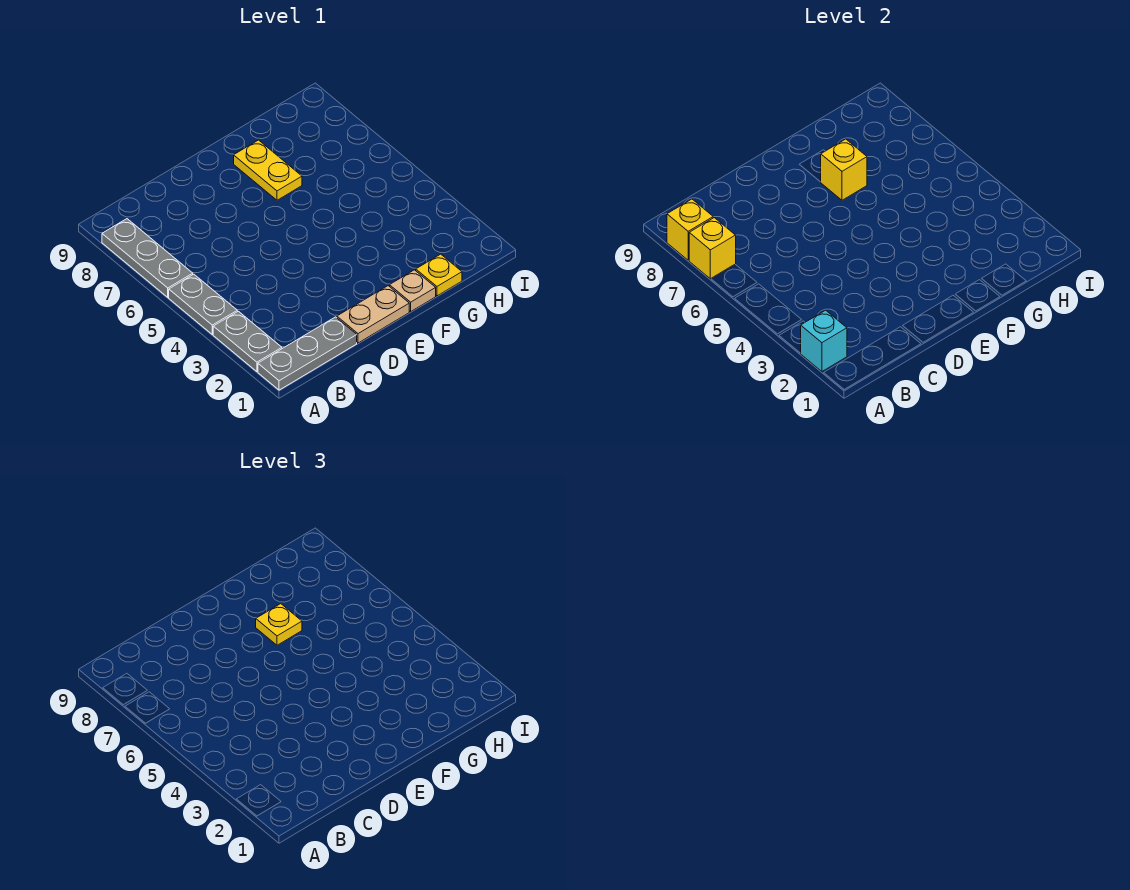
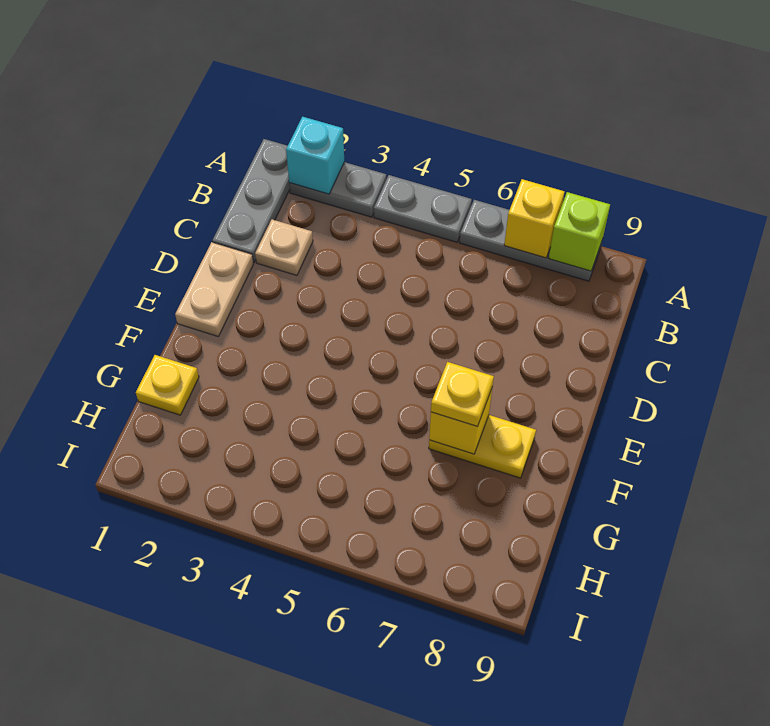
yellow brick A8 level 2 -> lime brick A8 level 2
tan plate F1 level 1 -> tan plate C2 level 1

